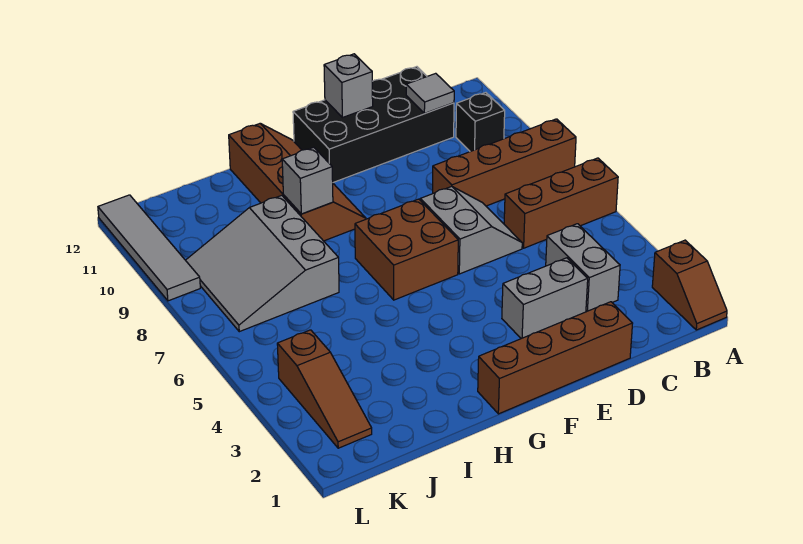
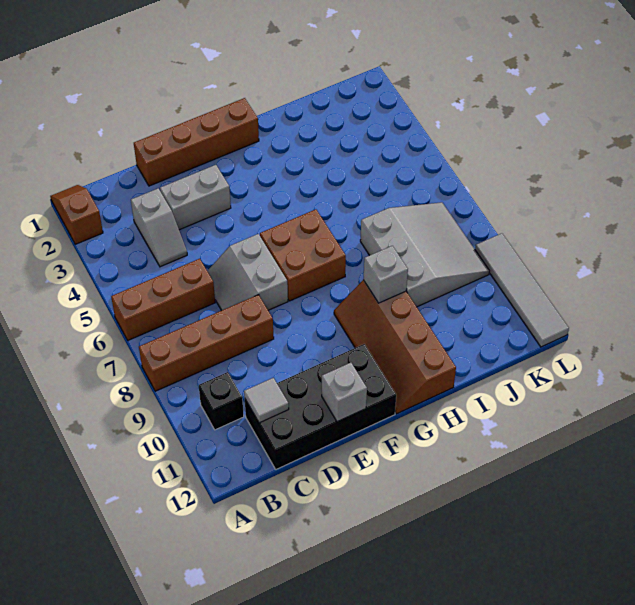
grey brick C3:C4 level 1 -> grey slope C3:C4 level 1 top 3
brown slope K2:K4 level 1 top 4 -> none

